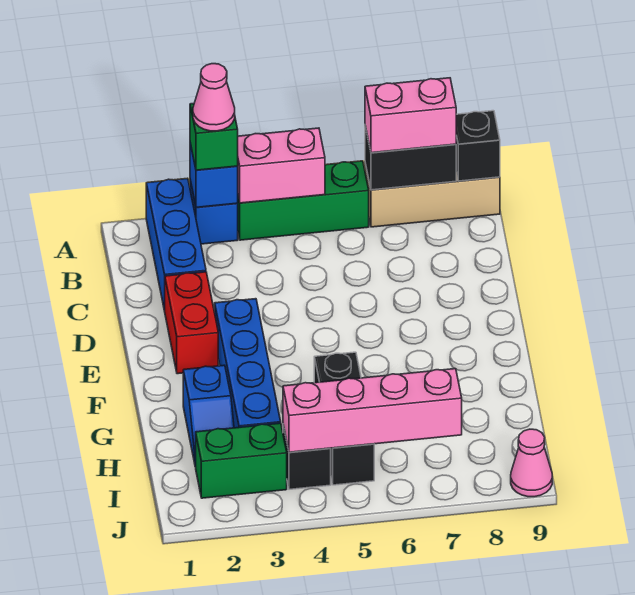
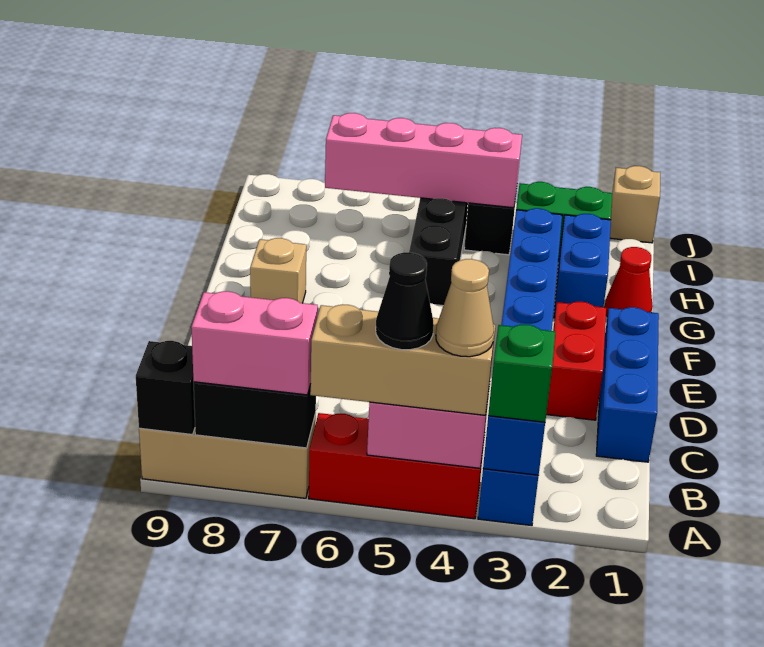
blue brick A2:C2 level 1 -> blue brick C1:E1 level 1
pink cone A3 level 4 -> none
green brick A4:A6 level 1 -> red brick A4:A6 level 1
none -> tan brick A4:A6 level 3
none -> tan cone A4 level 4
none -> black cone A5 level 4
none -> tan brick F8 level 1
none -> red cone G1 level 1
blue slope G2:H2 level 1 top G -> blue brick G2:H2 level 1
none -> tan brick J1 level 1
pink cone J9 level 1 -> none

